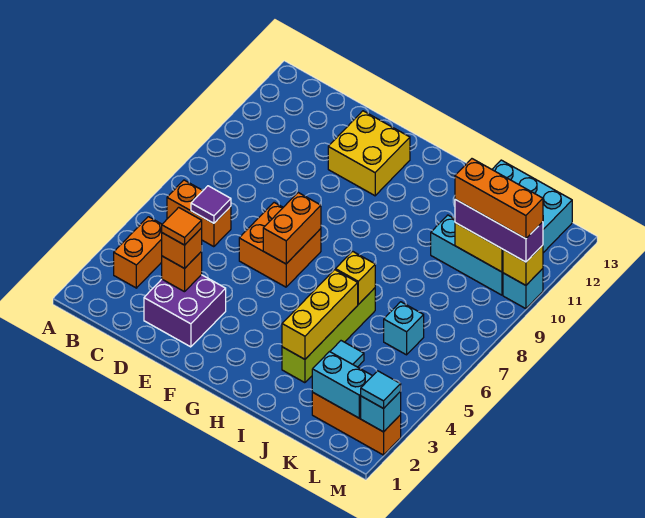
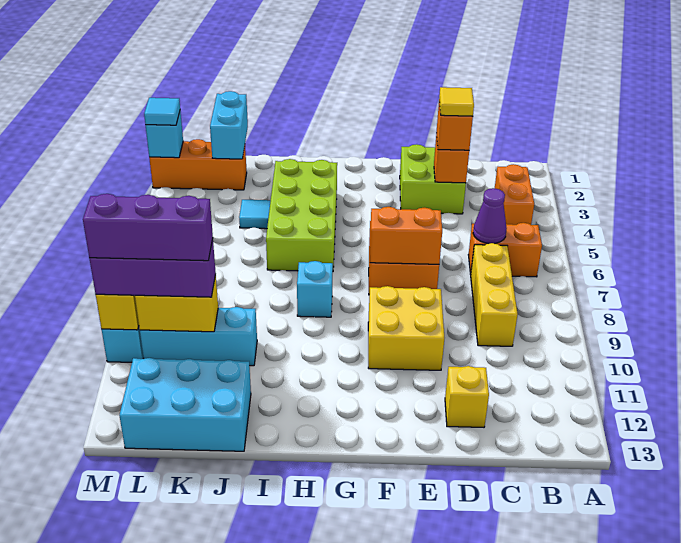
purple tile C6 level 2 -> purple cone C6 level 2
purple brick D2:E3 level 1 -> lime brick D2:E3 level 1
orange tile D3 level 4 -> yellow tile D3 level 4
yellow brick E11:F12 level 1 -> yellow brick E9:F10 level 1
orange brick F6:F7 level 2 -> orange brick E7:F7 level 2
lime brick I3:I6 level 1 -> lime brick H3:I6 level 1
yellow brick I3:I5 level 2 -> yellow brick C7:C9 level 1
yellow brick I6 level 2 -> yellow brick D12 level 1
cyan brick K2:L2 level 2 -> cyan brick K1:K2 level 2
cyan brick K6 level 1 -> cyan brick H8 level 1
orange brick K10:M10 level 4 -> purple brick K10:M10 level 4

